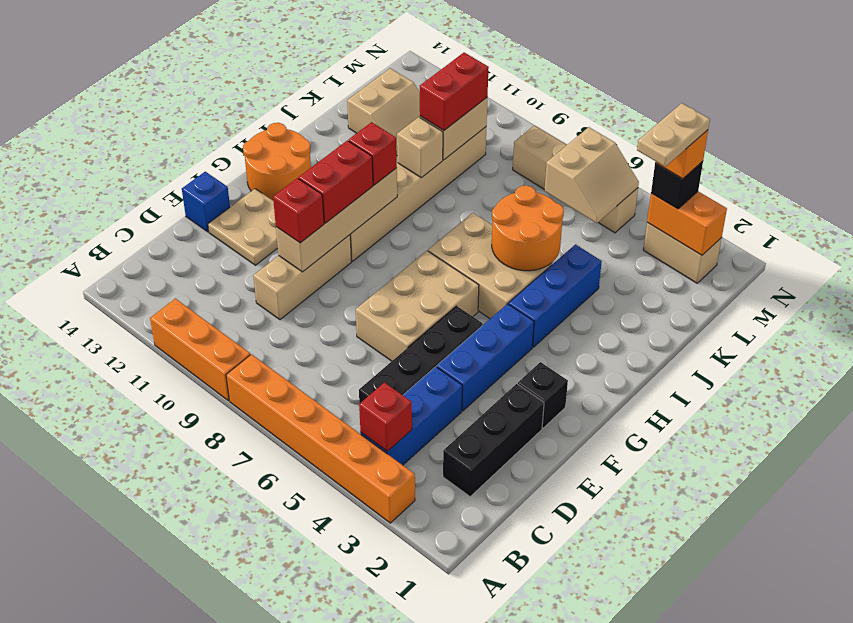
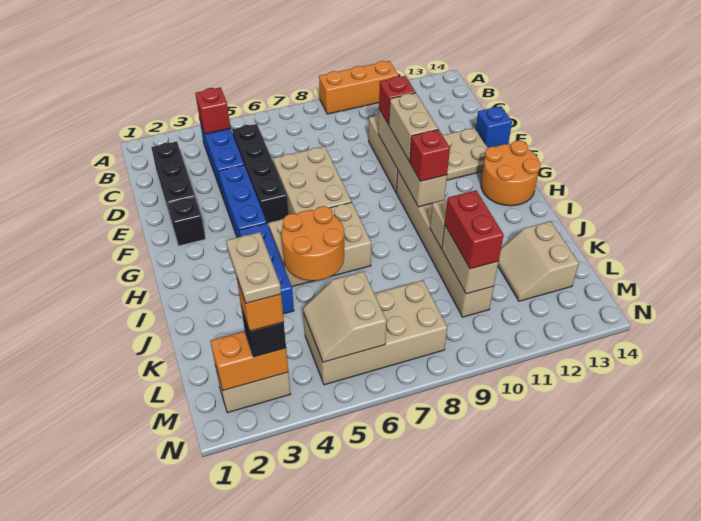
orange brick A3:A8 level 1 -> none
red brick F10:G10 level 3 -> tan brick F10:G10 level 3
tan brick M5:M8 level 1 -> tan brick L5:M8 level 1

